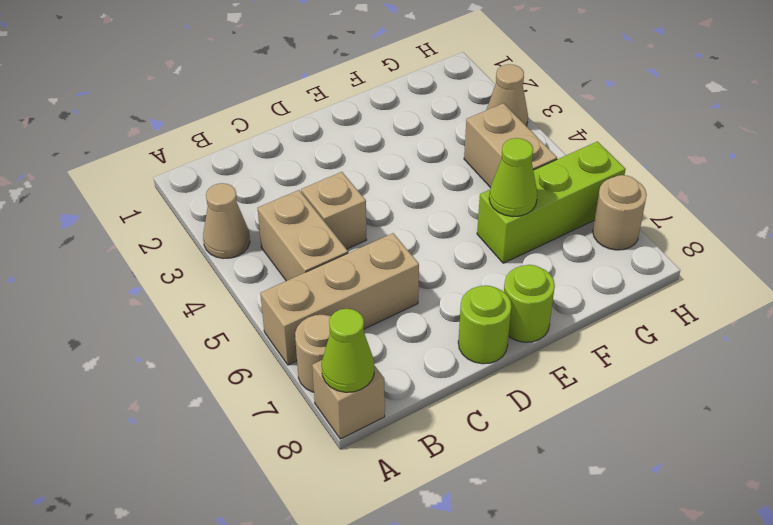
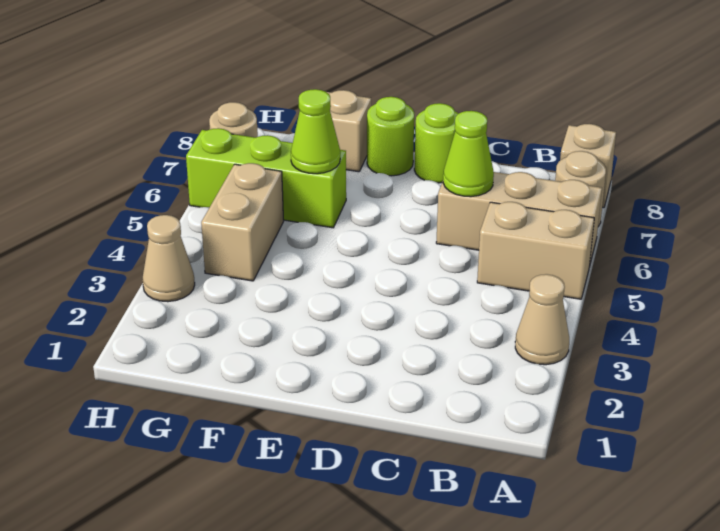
lime cone A8 level 2 -> lime cone C6 level 2
tan brick B4:B5 level 1 -> tan brick A5:B5 level 1
tan brick C4 level 1 -> tan brick F8 level 1

